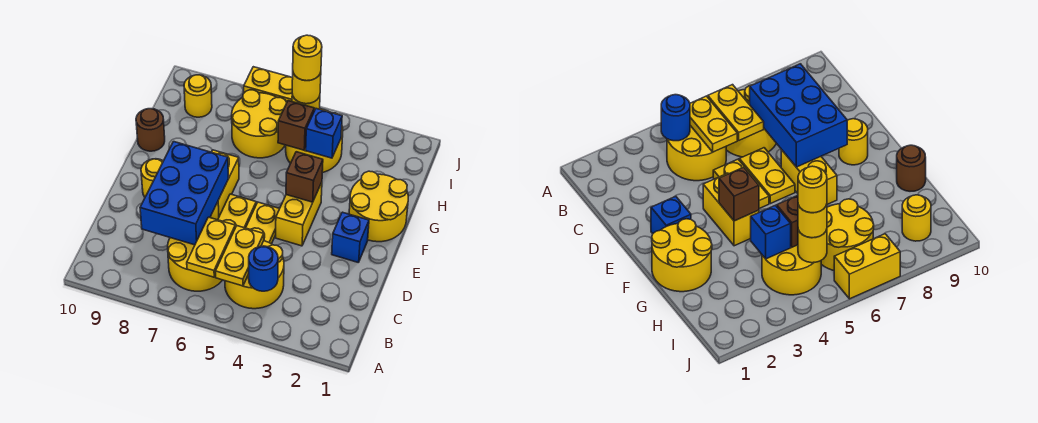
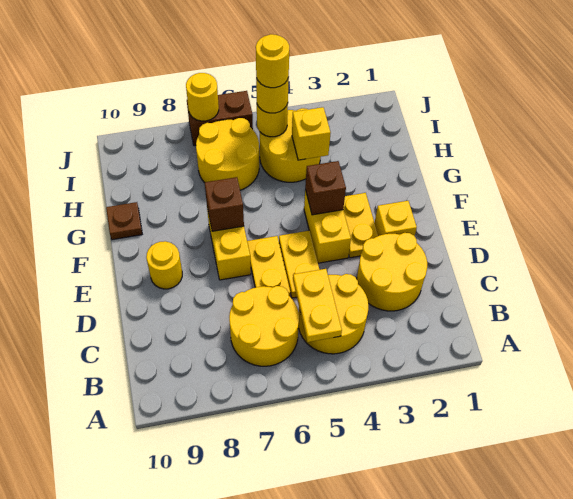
blue round brick B4 level 2 -> none
yellow plate B6:C6 level 2 -> yellow plate E3:F3 level 1
blue brick C7:E8 level 2 -> none
blue brick E2 level 1 -> yellow brick E2 level 1
yellow round brick F1:G2 level 1 -> yellow round brick C2:D3 level 1
brown round brick G10 level 1 -> brown plate G10 level 1
blue brick H4 level 2 -> yellow brick H4 level 2
brown brick H5 level 2 -> brown brick F7 level 2
yellow round brick I9 level 1 -> yellow round brick J7 level 2
yellow brick J6:J7 level 1 -> brown brick J6:J7 level 1

